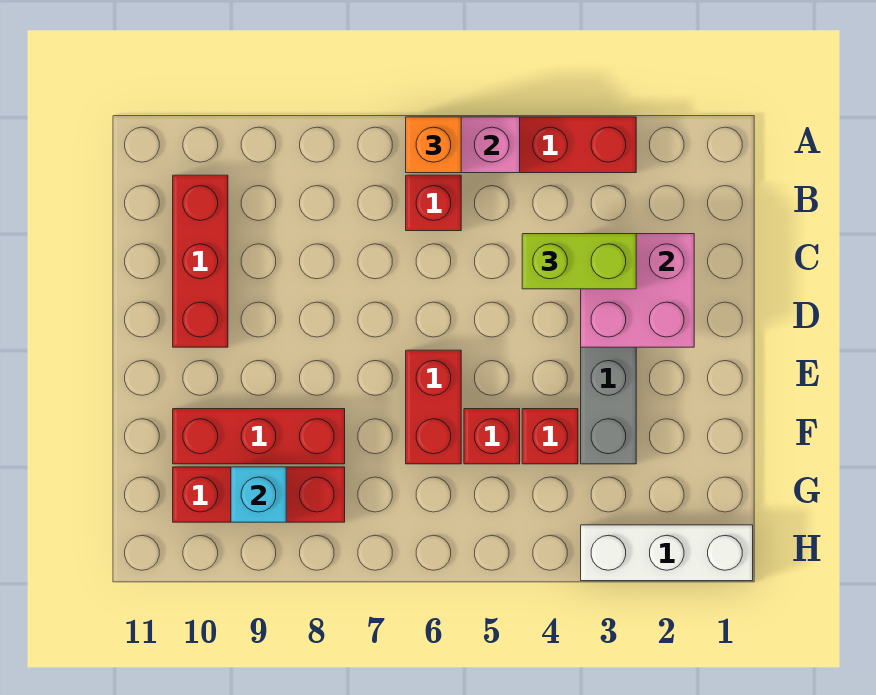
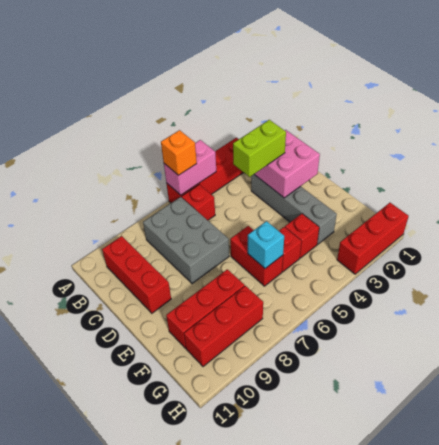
none -> grey brick B7:D8 level 1
cyan brick G9 level 2 -> cyan brick F6 level 2
white brick H1:H3 level 1 -> red brick H1:H3 level 1

